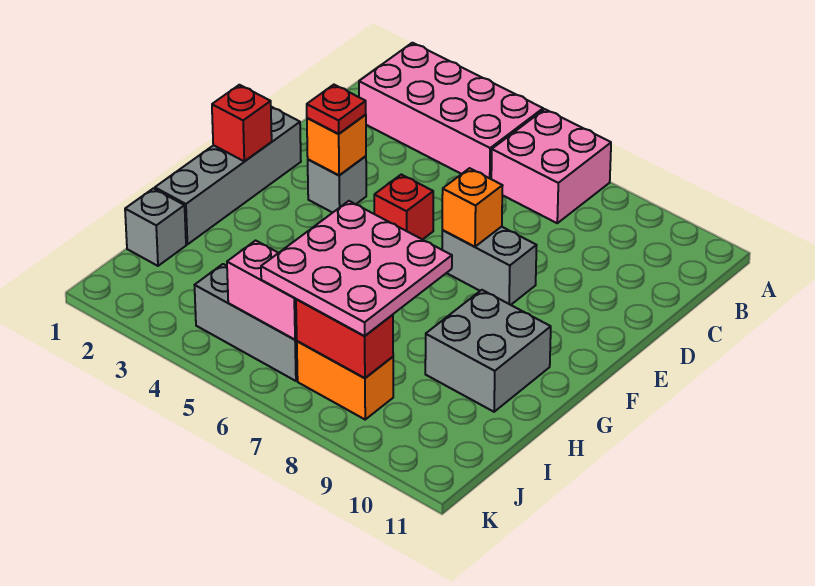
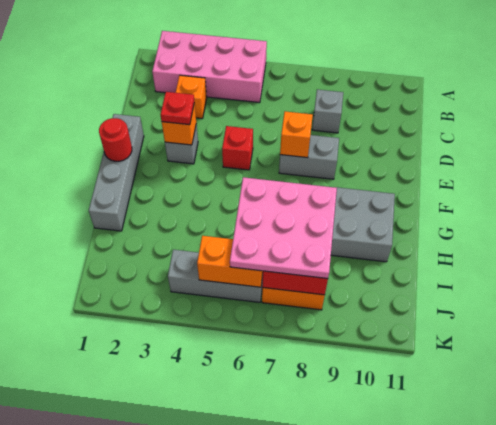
pink brick A6:B7 level 1 -> none
none -> orange brick C3 level 1
red brick F1 level 2 -> red round brick F1 level 2
grey brick I1 level 1 -> grey brick C8 level 1
pink brick J5:J6 level 2 -> orange brick J5:J6 level 2

